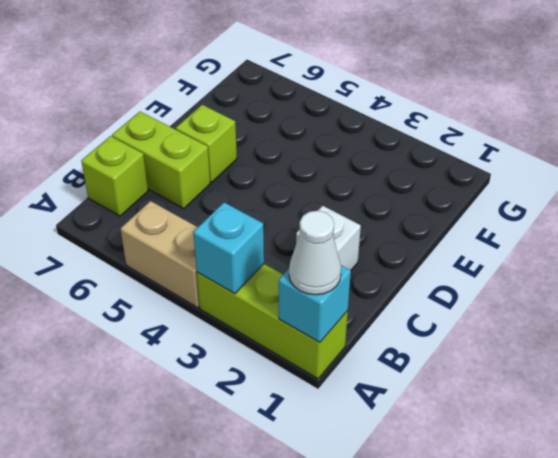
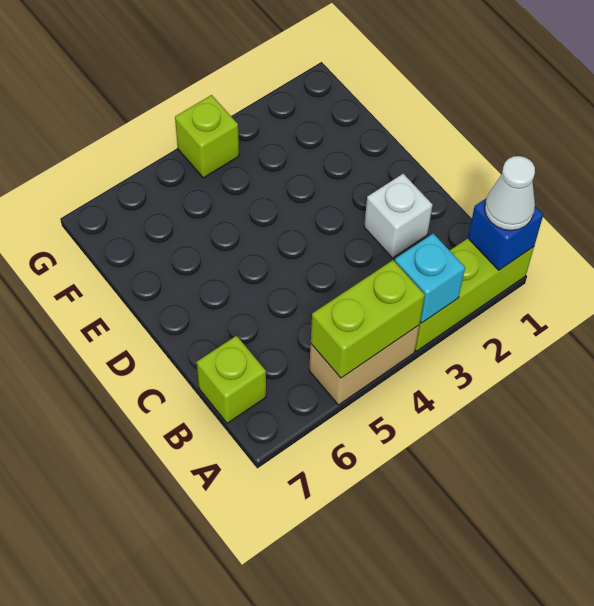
cyan brick A1 level 2 -> blue brick A1 level 2
lime brick C6:C7 level 1 -> lime brick A4:A5 level 2
lime brick D6 level 1 -> lime brick G4 level 1

